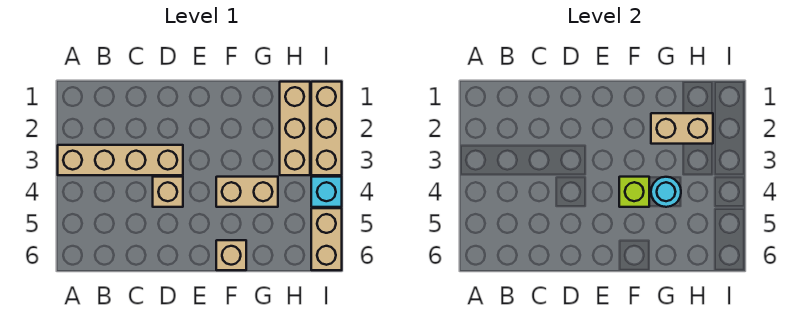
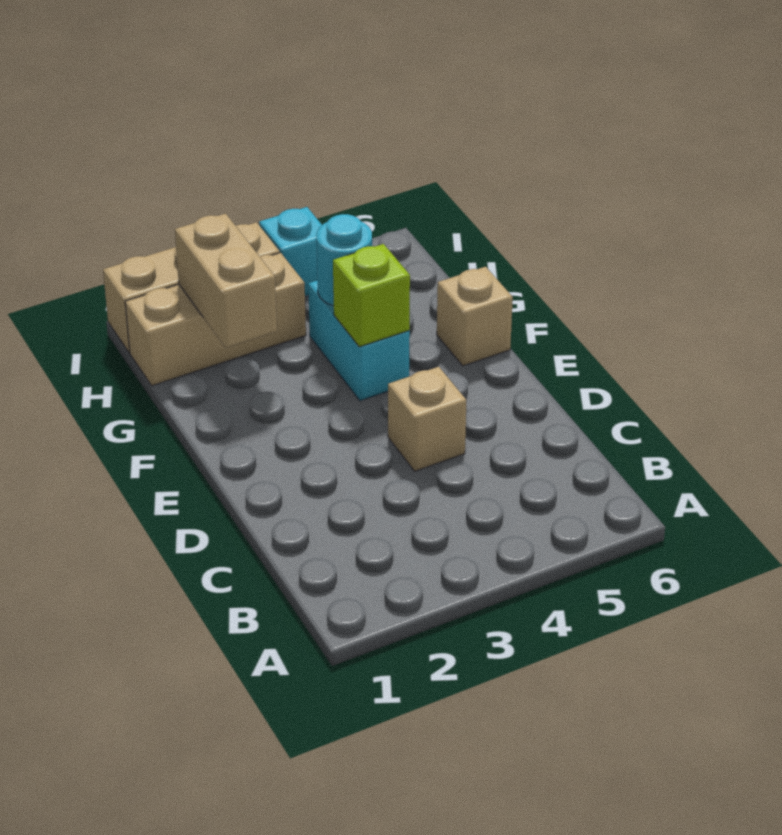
tan brick A3:D3 level 1 -> none
tan brick F4:G4 level 1 -> cyan brick F4:G4 level 1
tan brick I5:I6 level 1 -> none

